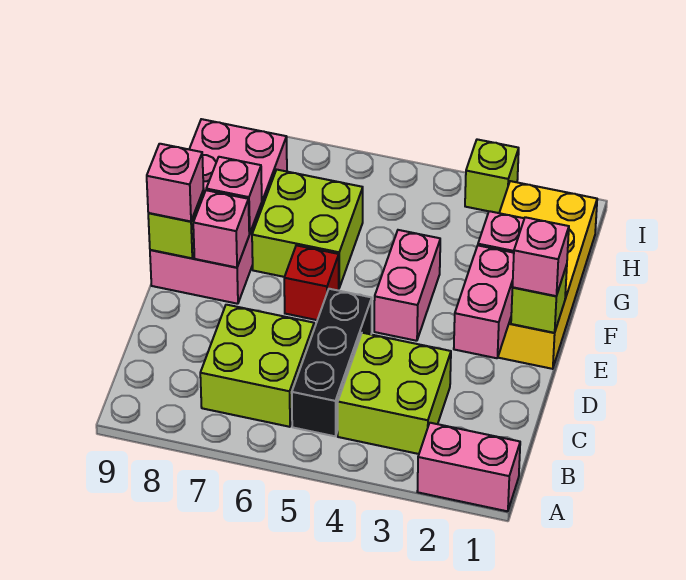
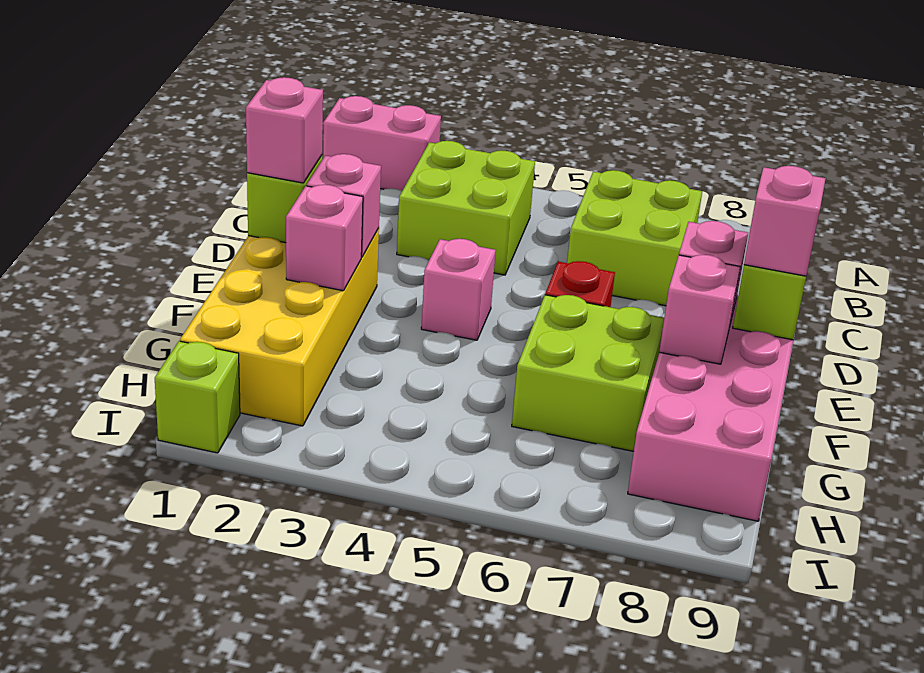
black brick B5:D5 level 1 -> none
pink brick D2:E2 level 2 -> pink brick E2 level 2
pink brick E4:F4 level 1 -> pink brick E4 level 1
lime brick I3 level 1 -> lime brick I1 level 1

